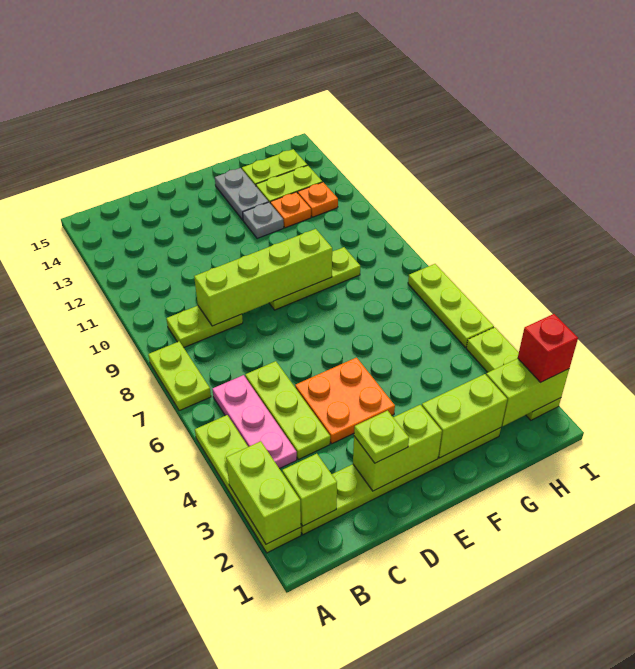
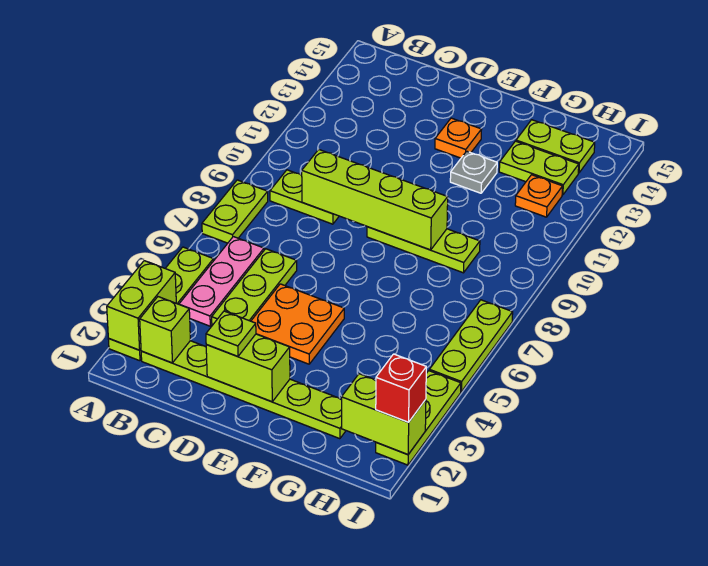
lime brick F2:G2 level 2 -> none
grey plate F13:F14 level 1 -> none
orange plate G12 level 1 -> orange plate E13 level 1

